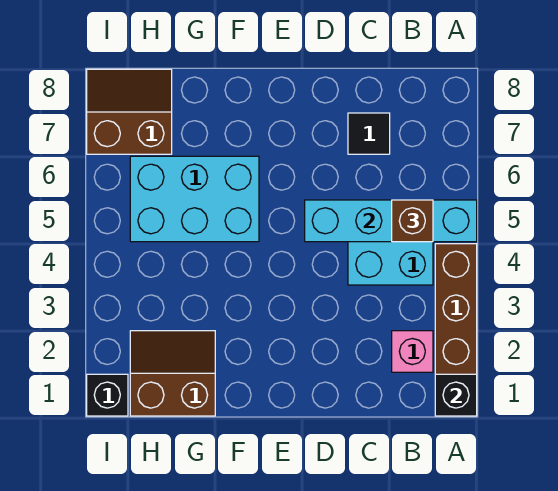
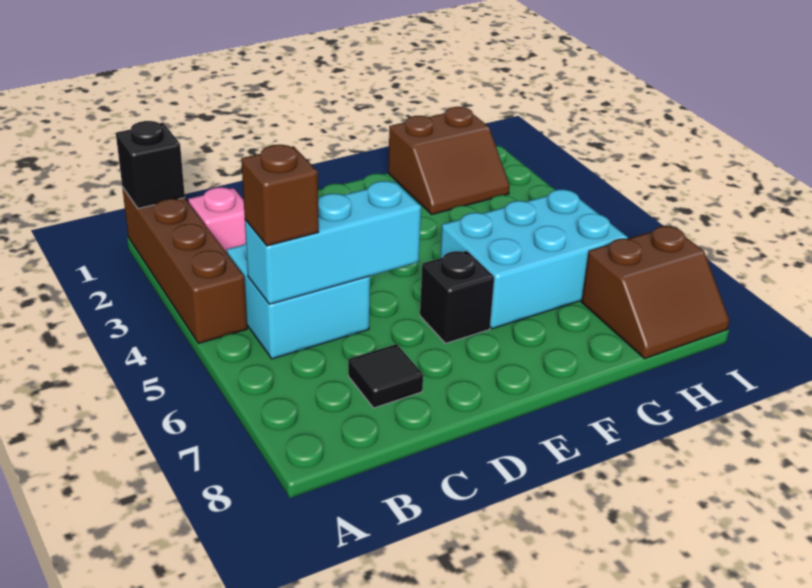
cyan brick A5:D5 level 2 -> cyan brick B5:D5 level 2
black brick I1 level 1 -> black brick E6 level 1

